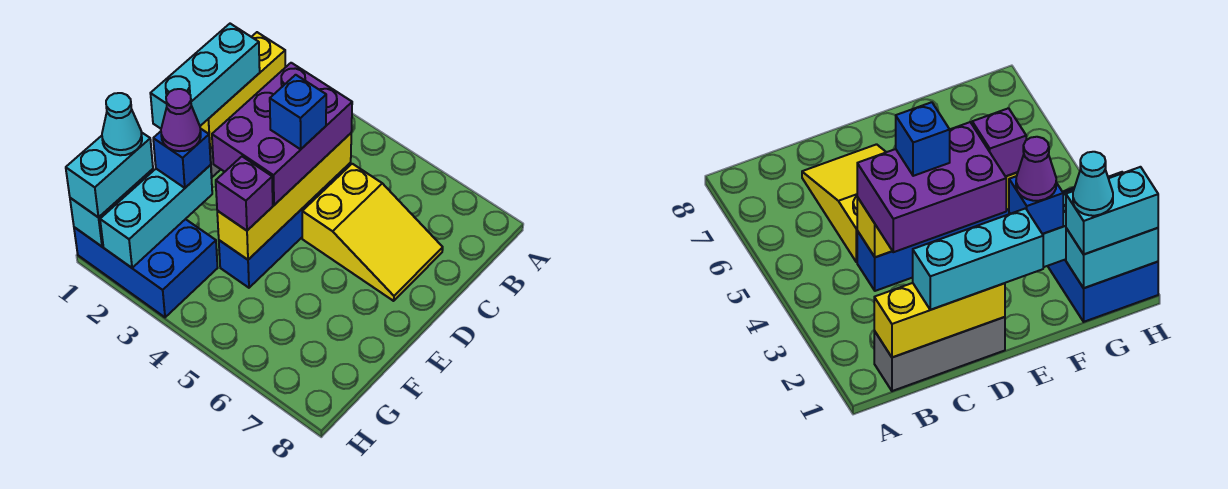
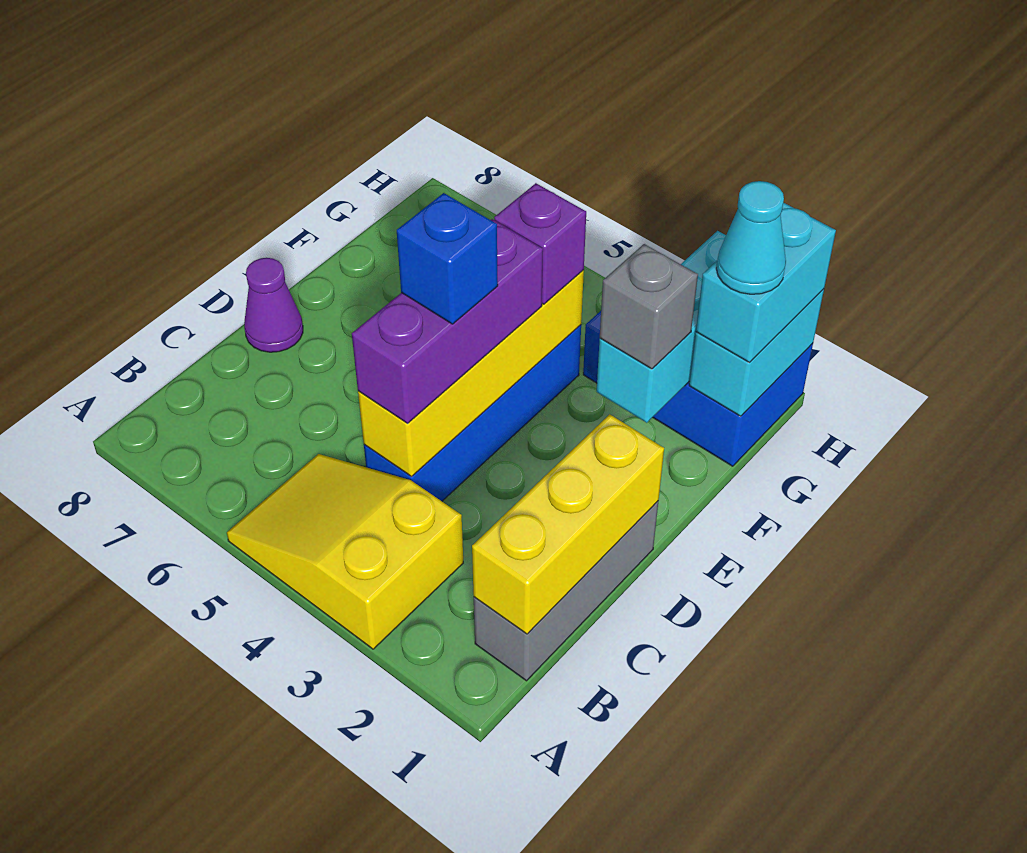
cyan brick C1:E1 level 3 -> none
purple brick C3:E4 level 3 -> purple brick C4:E4 level 3
yellow slope C5:D7 level 1 top 5 -> yellow slope A3:B5 level 1 top 3
blue brick F2 level 3 -> grey brick F2 level 3
purple cone F2 level 4 -> purple cone D8 level 1

